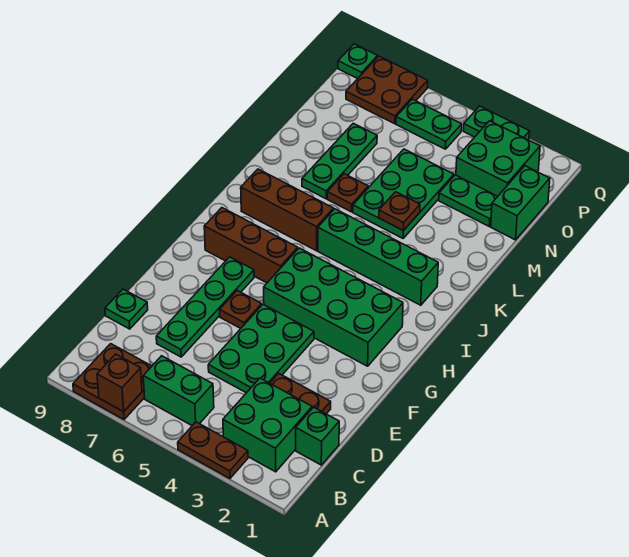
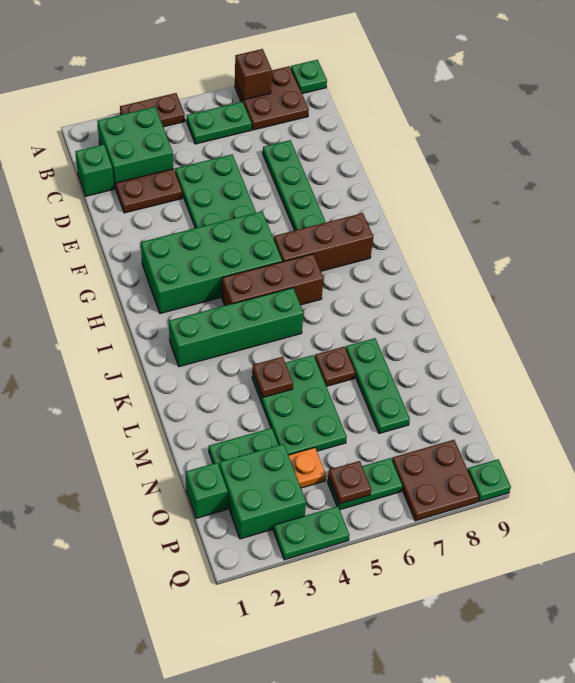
green brick B5:B6 level 1 -> green plate B5:B6 level 1
green plate D9 level 1 -> green plate A9 level 1
brown plate F6 level 1 -> brown plate P5 level 2
brown brick J6:J8 level 1 -> brown brick I4:I6 level 1
green brick N1:O1 level 1 -> green brick O1 level 1
none -> orange plate O4 level 1

